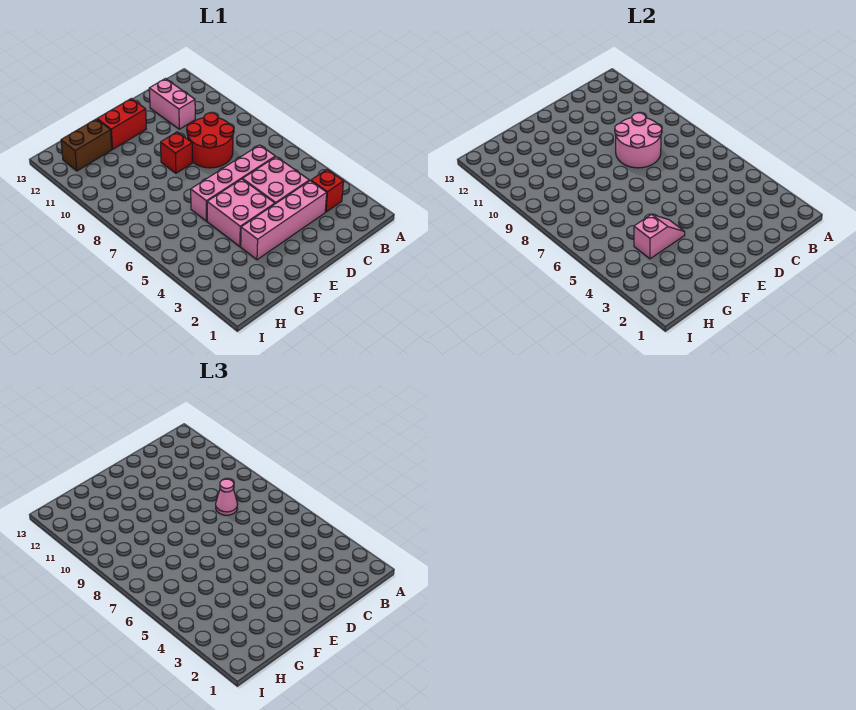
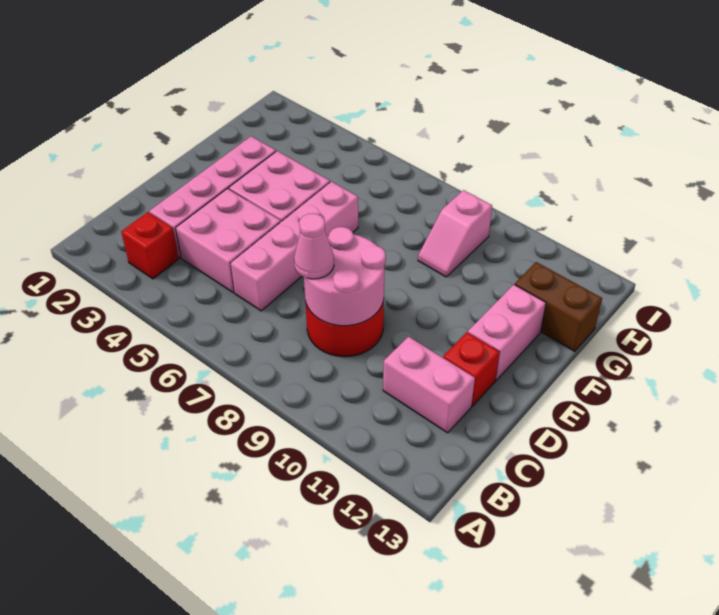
red brick E9 level 1 -> red brick D12 level 1
red brick E12:F12 level 1 -> pink brick E12:F12 level 1
pink slope F4:G4 level 2 top G -> pink slope G9:H9 level 1 top H
brown brick G12:H12 level 1 -> brown brick G12:G13 level 1

